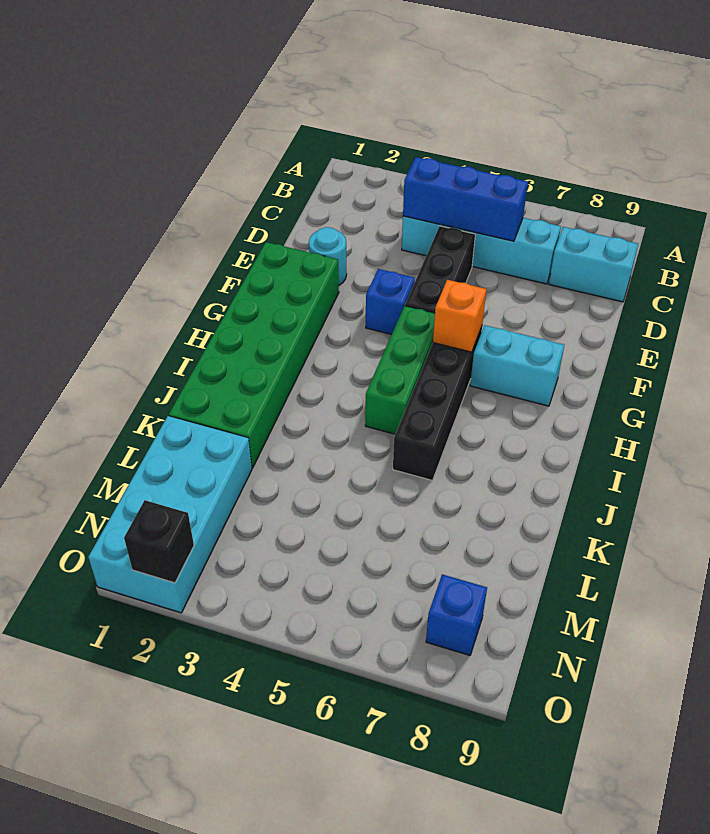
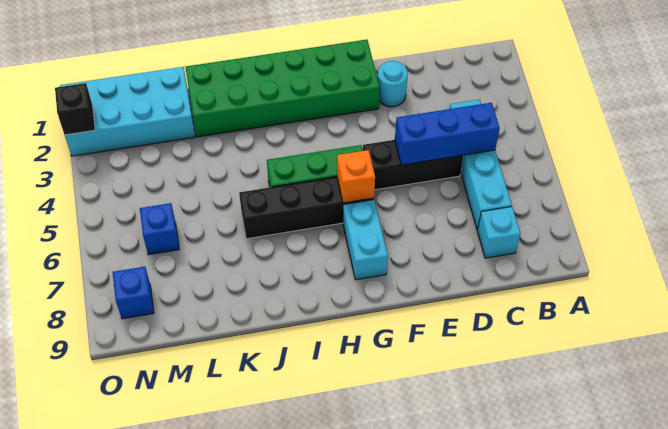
blue brick C4:C6 level 2 -> blue brick C5:E5 level 2
cyan brick C8:C9 level 1 -> cyan brick C8 level 1
blue brick F4 level 1 -> blue brick M6 level 1

